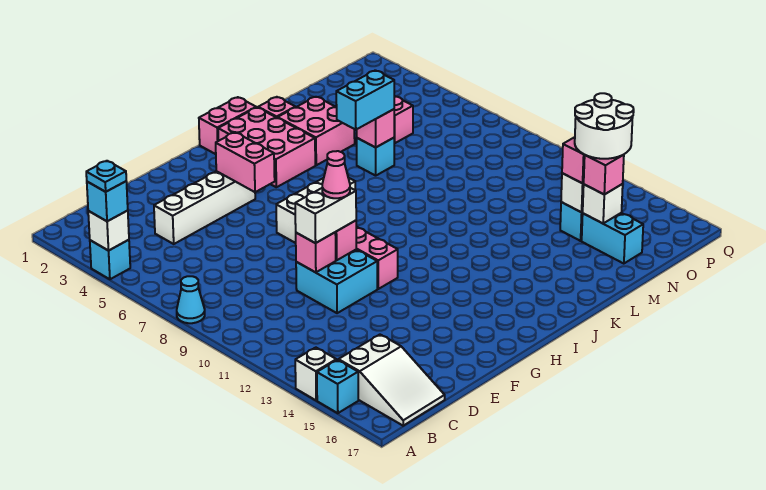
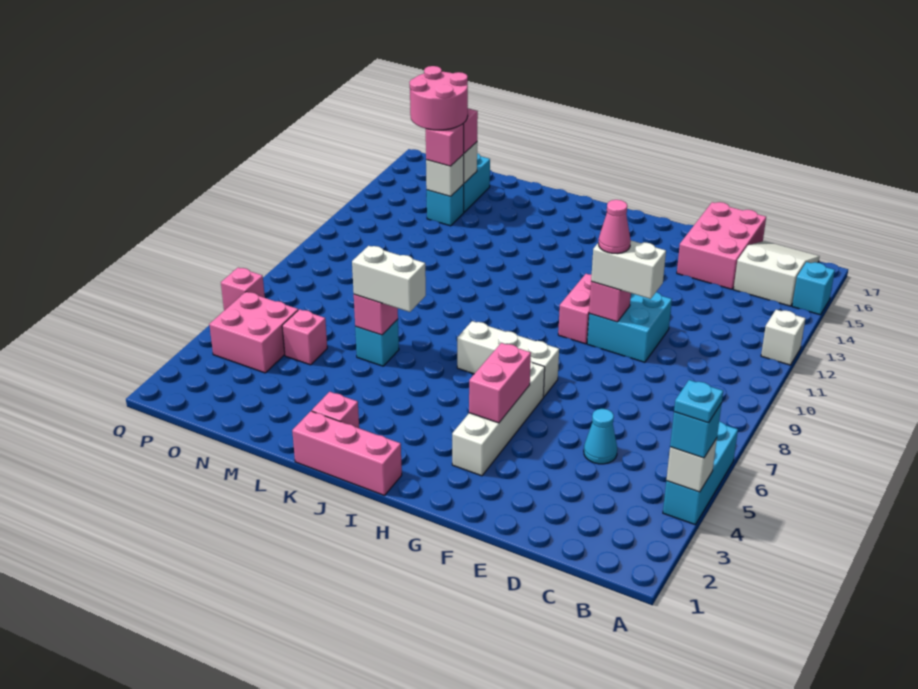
cyan brick A4 level 1 -> cyan brick A4:A6 level 1
cyan cone A8 level 1 -> cyan cone D5 level 1
white brick A14 level 1 -> white brick A12 level 1
white brick D4:G4 level 1 -> white brick G3:G6 level 1
pink brick E10 level 2 -> pink brick Q6 level 1
pink brick I1:J1 level 1 -> pink brick I1:K1 level 1
pink brick I2:J4 level 1 -> pink brick D15:E17 level 1
pink brick K3:L4 level 1 -> pink brick O4:P5 level 1
cyan brick K6:L6 level 3 -> white brick K6:L6 level 3
white round brick N14:O15 level 4 -> pink round brick N14:O15 level 4

